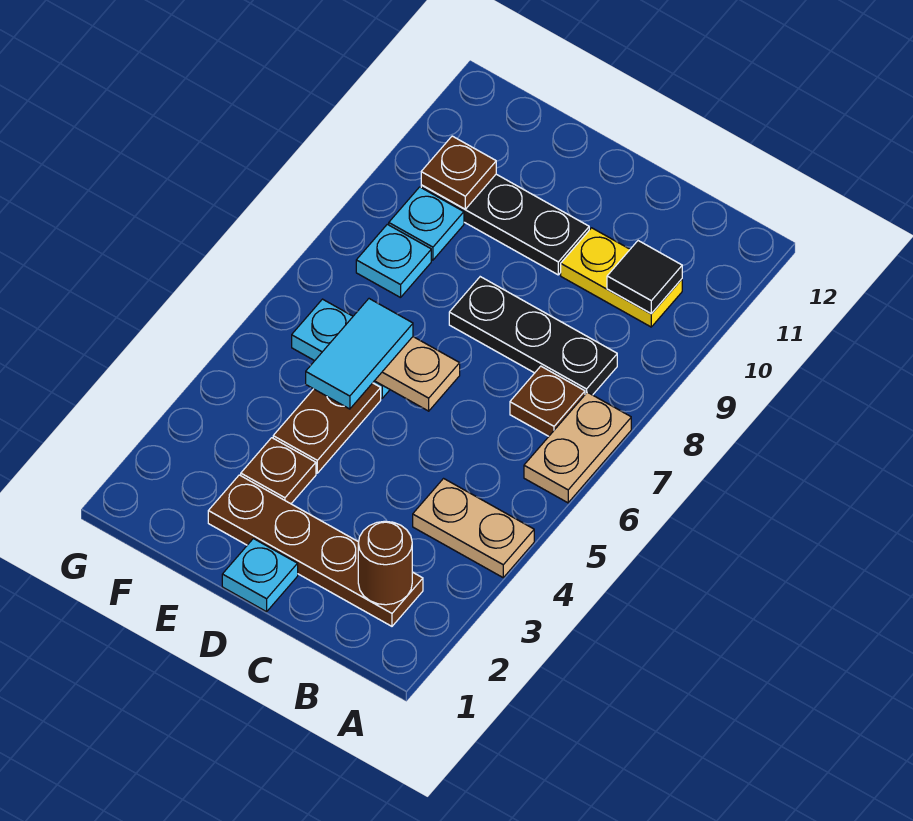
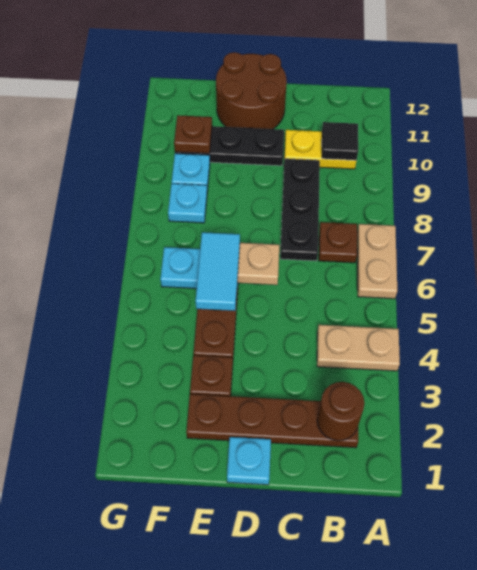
black plate B8:D8 level 1 -> black plate C7:C9 level 1
none -> brown round brick D11:E12 level 1

